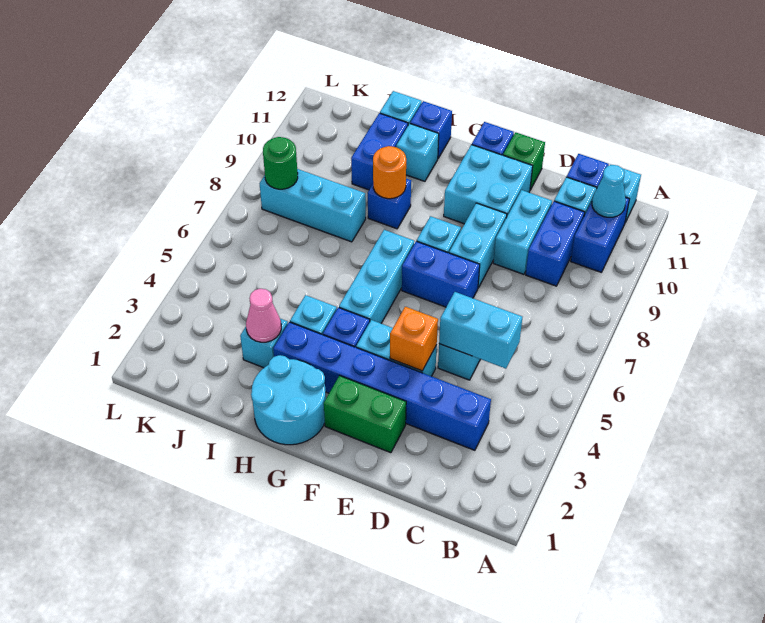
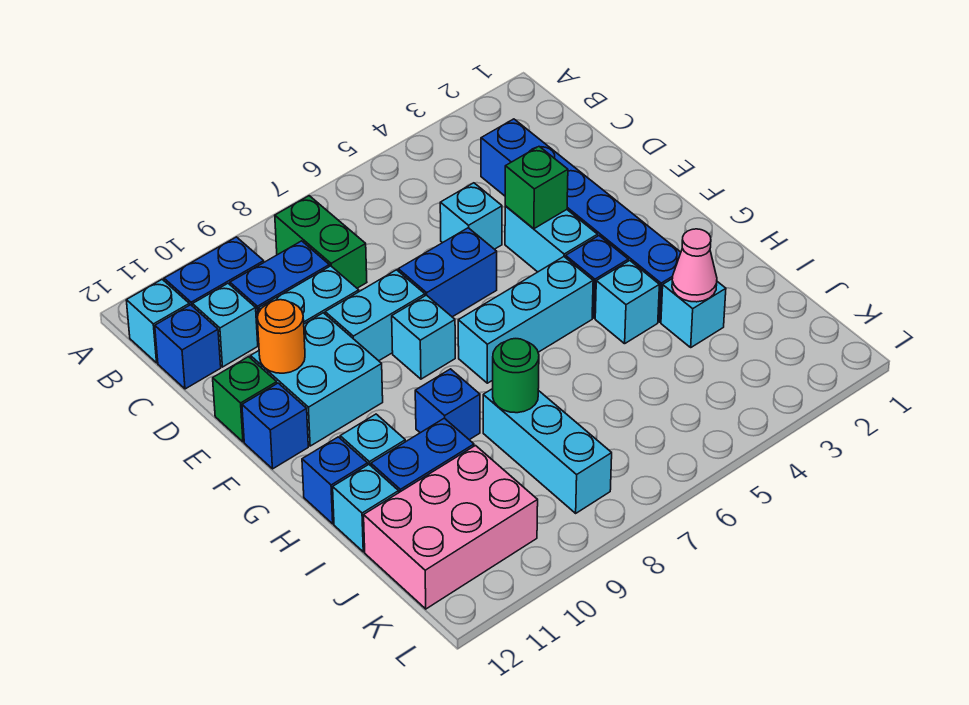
cyan cone B11 level 2 -> none
cyan brick C5:D5 level 2 -> none
green brick E2:F2 level 1 -> green brick B8:C8 level 1
orange brick E4 level 2 -> green brick E4 level 2
blue brick E7:F7 level 1 -> blue brick E6:E7 level 1
cyan round brick G1:H2 level 1 -> none
orange round brick H9 level 2 -> orange round brick E11 level 2
none -> pink brick J10:K12 level 1
green round brick K8 level 2 -> green round brick I8 level 2

